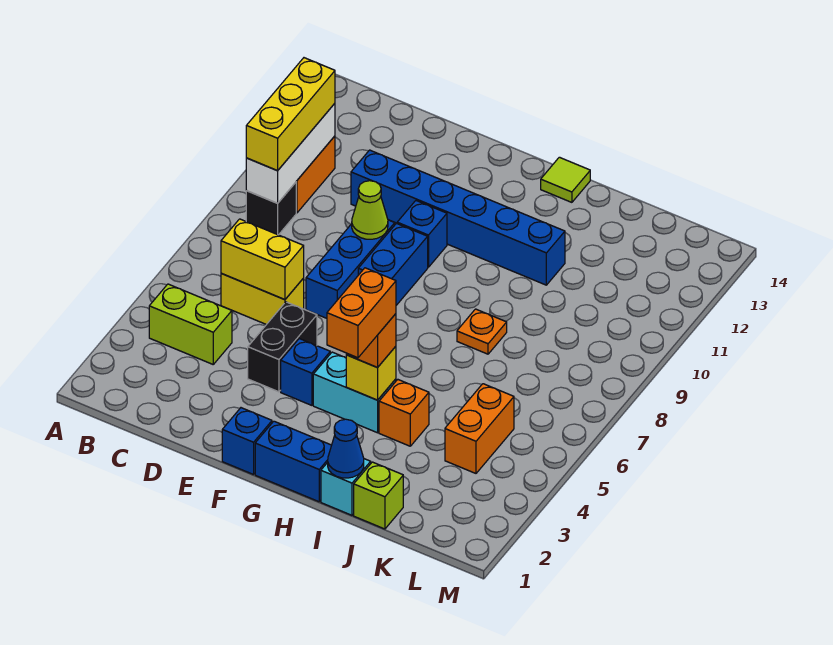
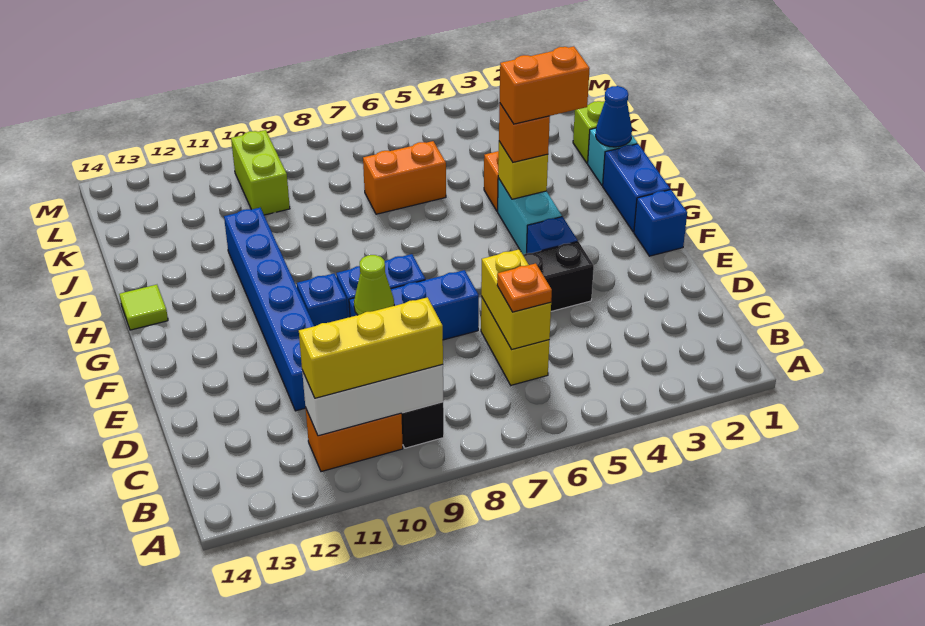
lime brick B4:C4 level 1 -> lime brick K10:L10 level 1
orange plate I8 level 1 -> orange plate C6 level 3
orange brick K4:K5 level 1 -> orange brick J6:J7 level 1

